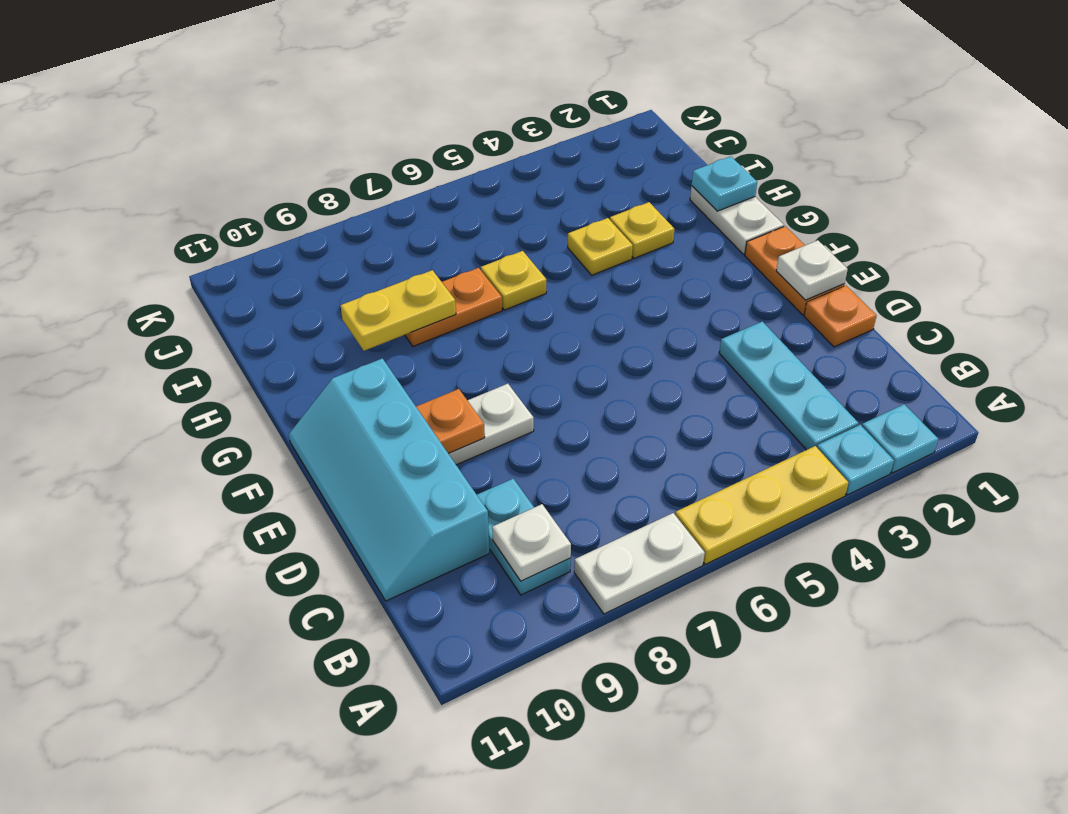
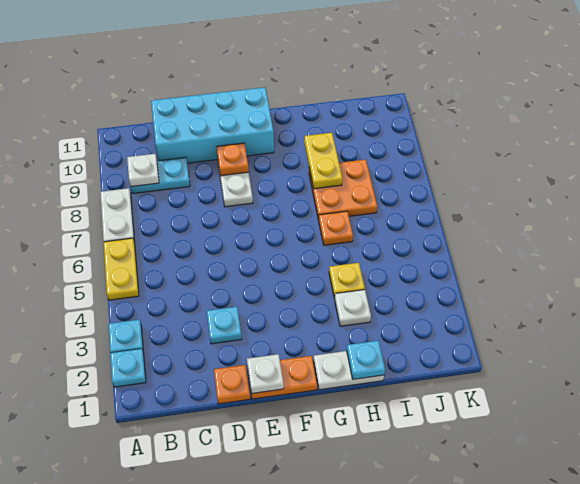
yellow plate A4:A6 level 1 -> yellow plate A5:A6 level 1
cyan plate B3:D3 level 1 -> cyan plate D3 level 1
cyan slope C10:F11 level 1 top 10 -> cyan brick C10:F11 level 1
yellow plate H3 level 1 -> white plate H3 level 1
yellow plate H6 level 1 -> orange plate H6 level 1
orange plate H7:H8 level 1 -> orange plate H7:I8 level 1

